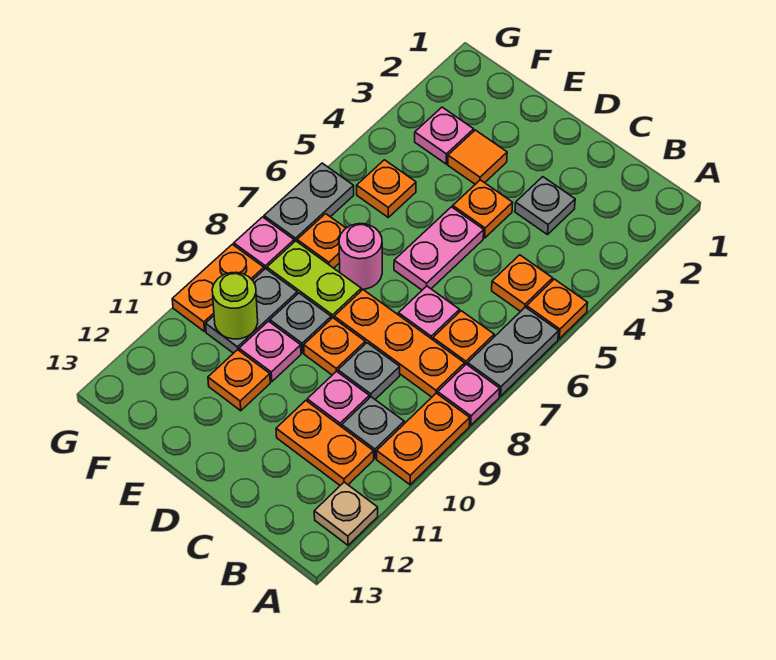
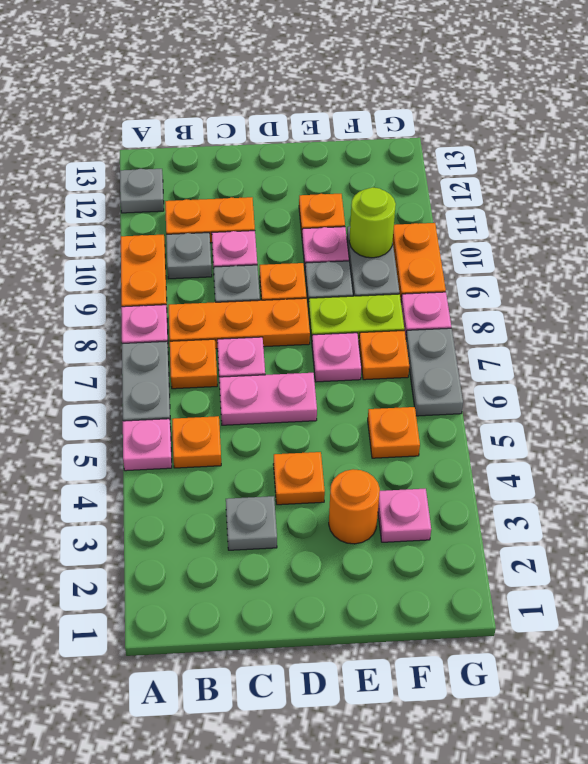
orange plate A5 level 1 -> pink plate A5 level 1
tan plate A12 level 1 -> grey plate A12 level 1
pink plate D5:D6 level 1 -> pink plate C6:D6 level 1
orange tile E3 level 1 -> orange round brick E3 level 1
pink round brick E7 level 1 -> pink plate E7 level 1

